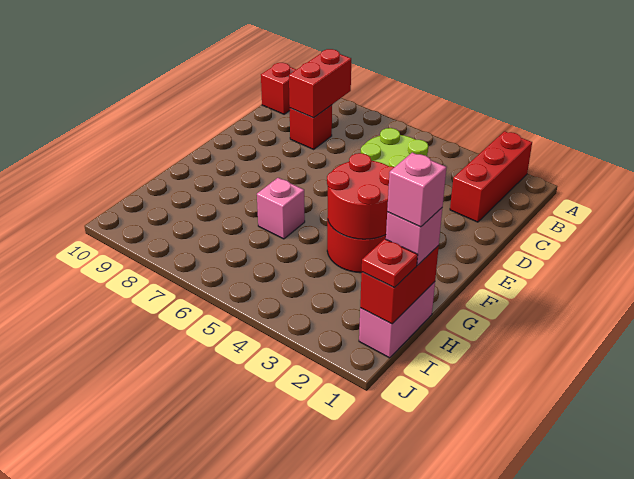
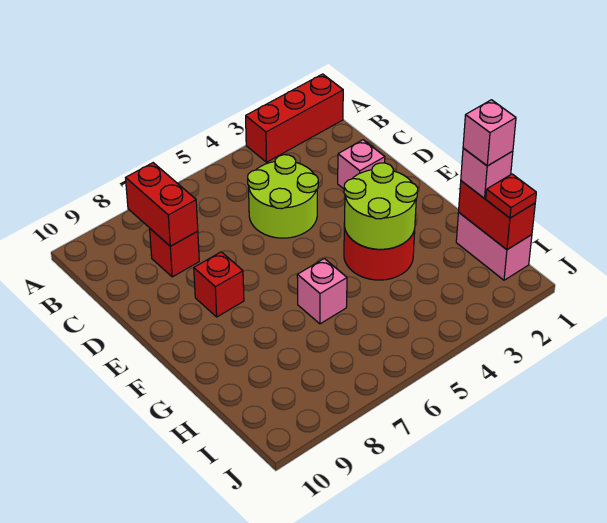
red brick A2:C2 level 1 -> red brick A1:A3 level 1
red brick B10 level 1 -> red brick E8 level 1
none -> pink brick D2 level 1
red round brick F3:G4 level 2 -> lime round brick F3:G4 level 2

